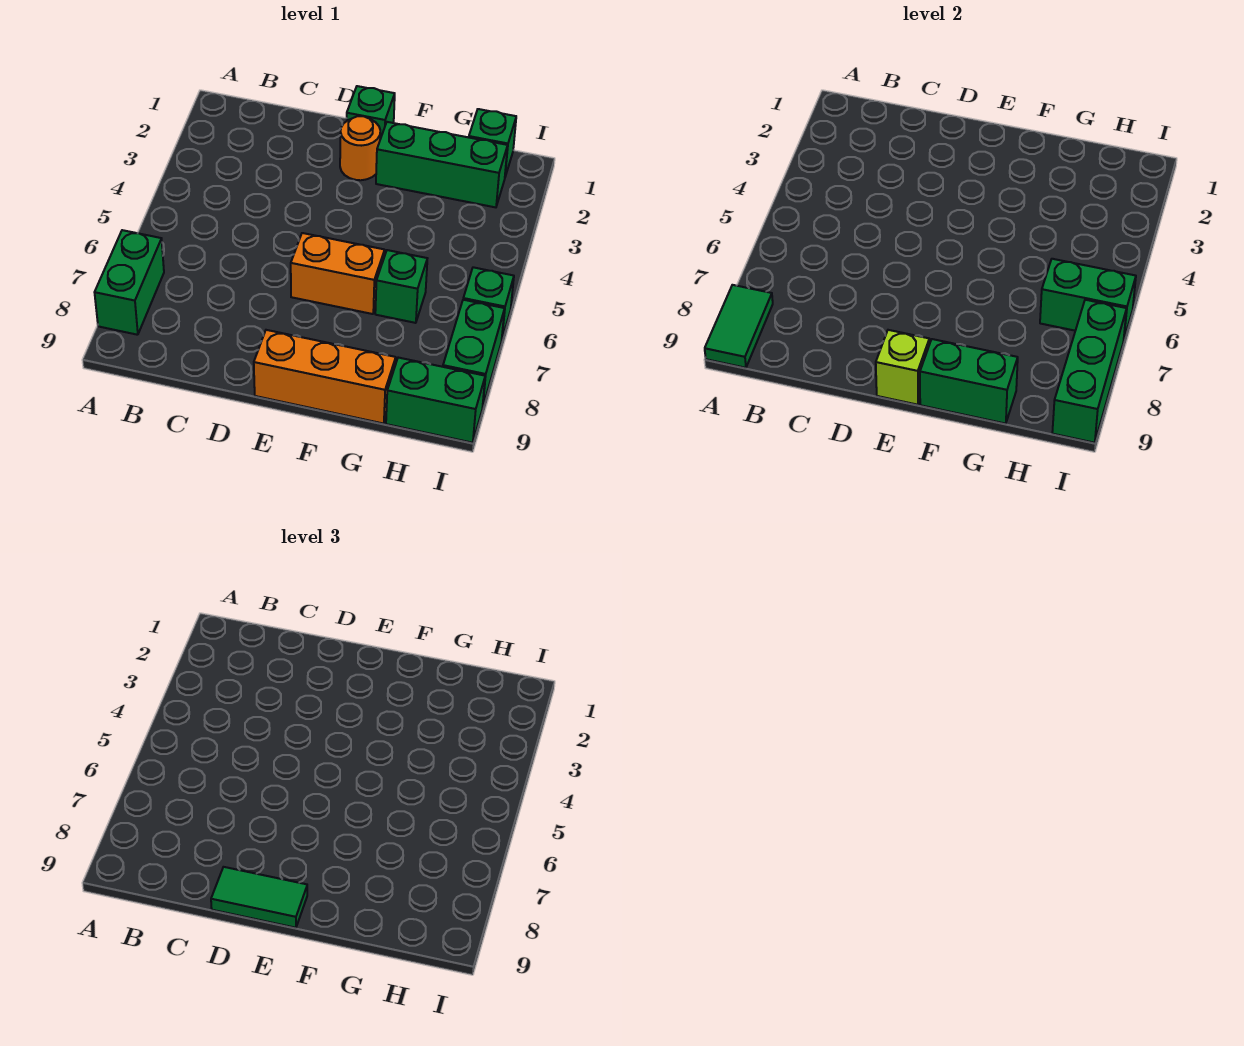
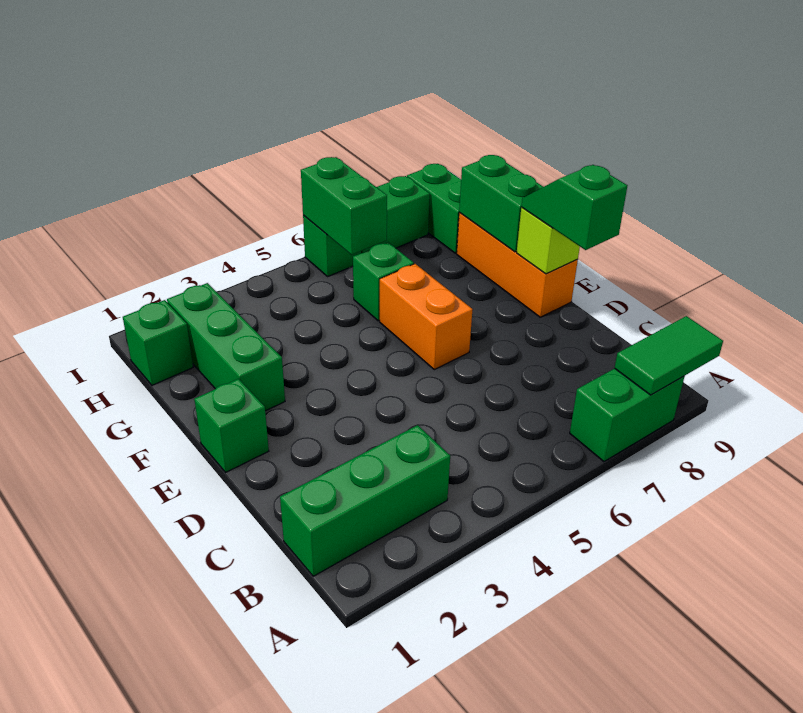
green tile D9:E9 level 3 -> green slope D9:E9 level 3 top D
orange round brick E2 level 1 -> none
green brick I7:I9 level 2 -> green brick B1:B3 level 1

